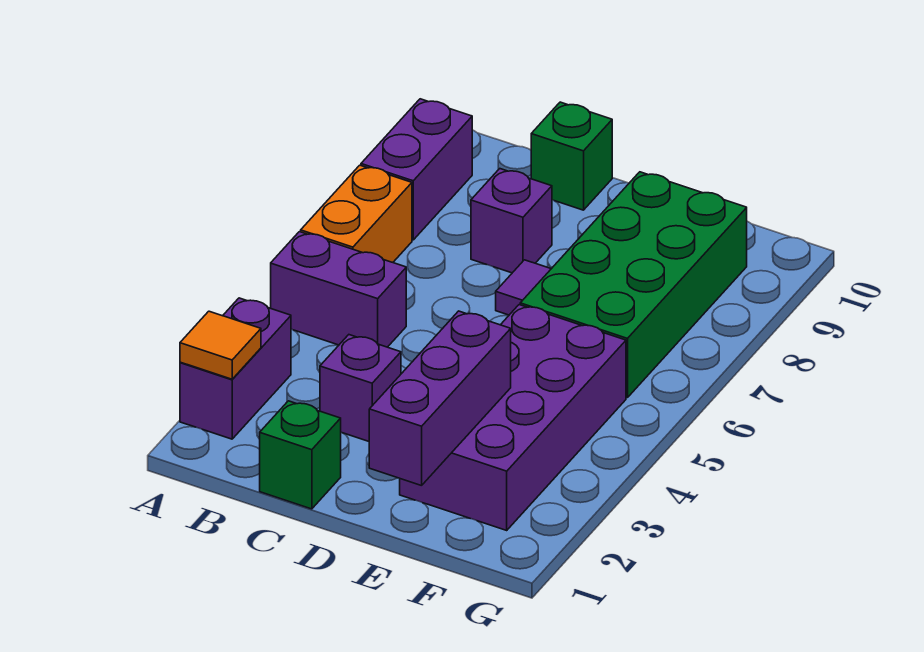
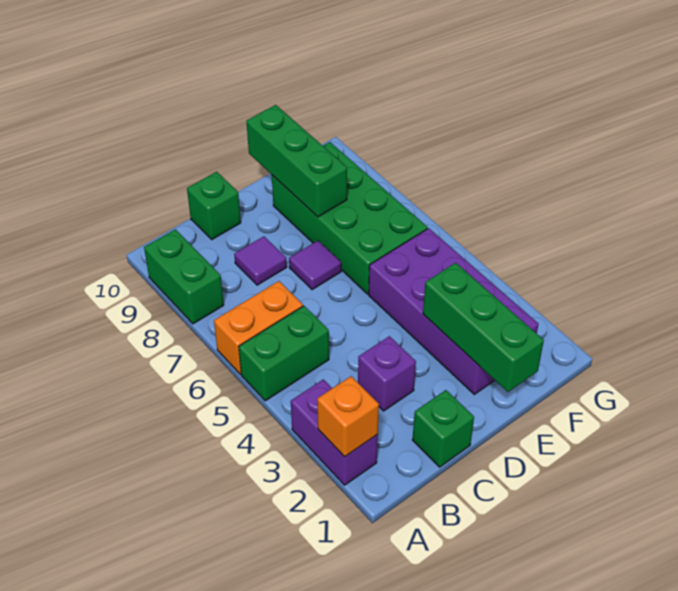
orange tile A2 level 2 -> orange brick A2 level 2
purple brick A5:B5 level 1 -> green brick A5:B5 level 1
orange brick A6:A7 level 1 -> orange brick A6:B6 level 1
purple brick A8:A9 level 1 -> green brick A8:A9 level 1
purple brick C8 level 1 -> purple tile C8 level 1
purple brick E1:E3 level 2 -> green brick E1:E3 level 2
none -> green brick E8:E10 level 2

